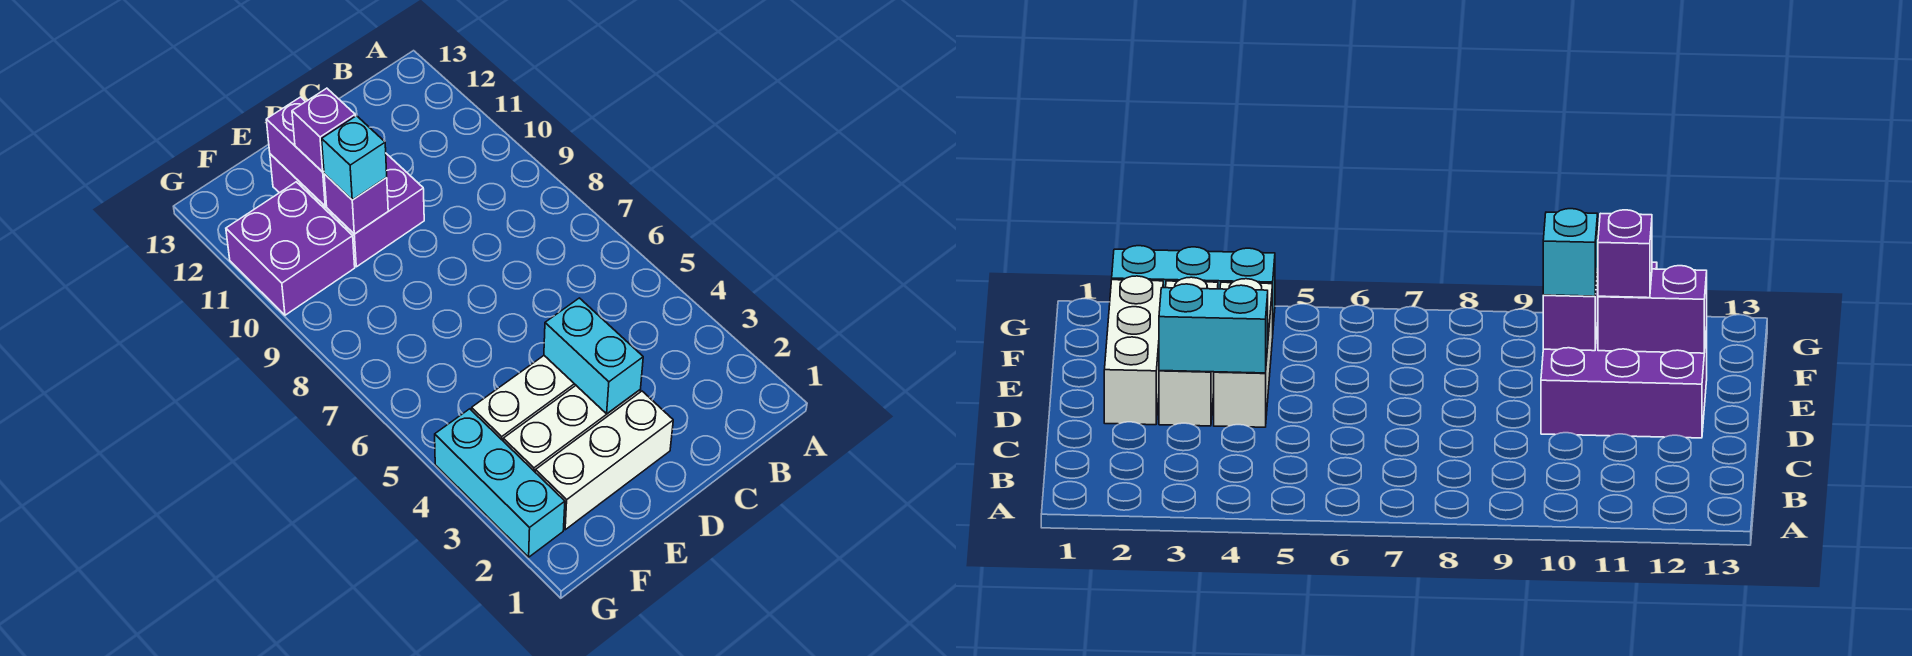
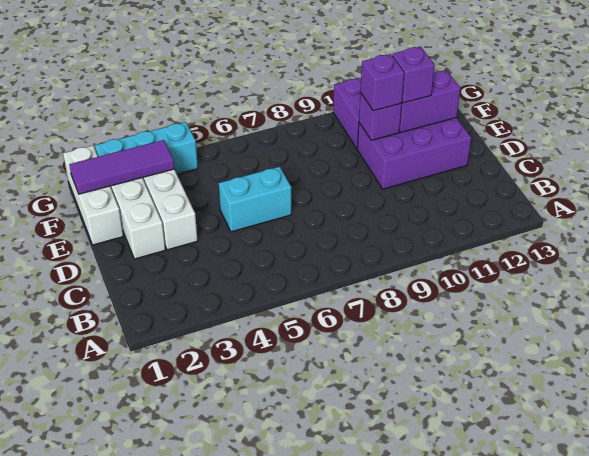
cyan brick D3:D4 level 2 -> cyan brick D5:D6 level 1
white brick D4:F4 level 1 -> white brick E1:G1 level 1
cyan brick E10 level 3 -> purple brick E10 level 3
none -> purple tile F1:F3 level 2

